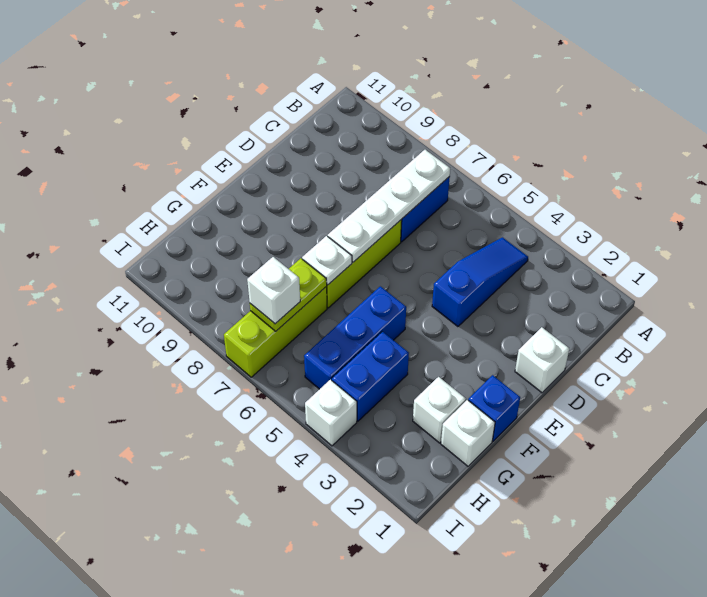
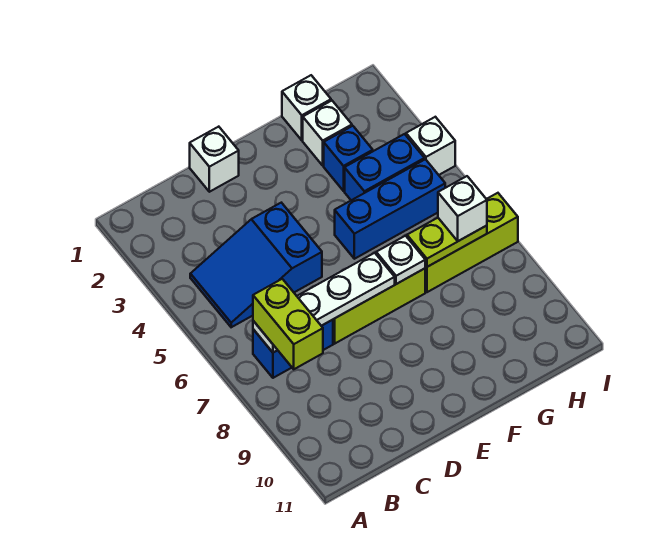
blue slope B4:D4 level 1 top D -> blue slope B4:D5 level 1 top D
none -> lime brick B7:B8 level 3
blue brick F1 level 1 -> blue brick G3 level 1

